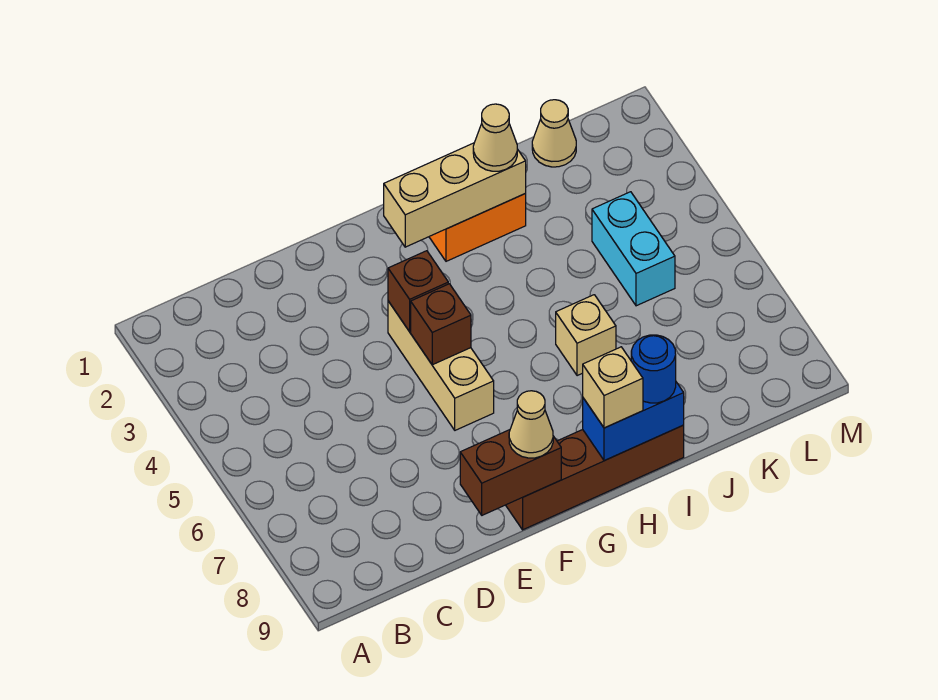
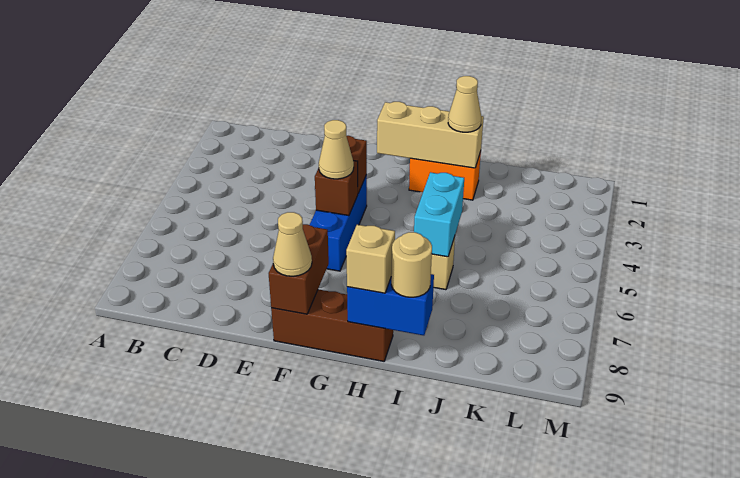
brown brick E9:F9 level 2 -> brown brick F8:F9 level 2
tan brick F4:F6 level 1 -> blue brick F4:F6 level 1
brown brick F9:I9 level 1 -> brown brick F9:H9 level 1
blue round brick I9 level 3 -> tan round brick I9 level 3
tan cone K1 level 1 -> tan cone F5 level 3
cyan brick K4:K5 level 1 -> cyan brick I5:I6 level 2

